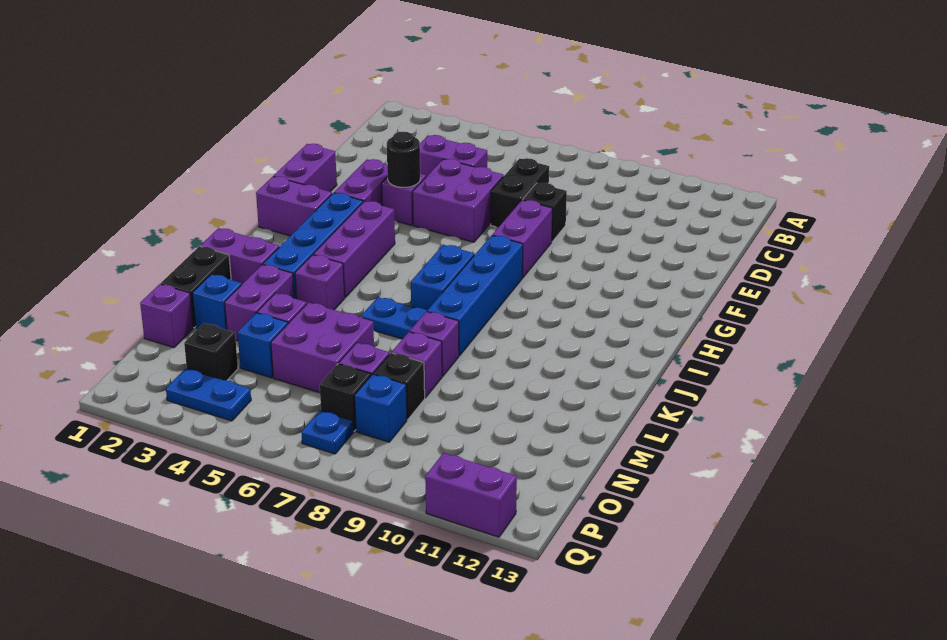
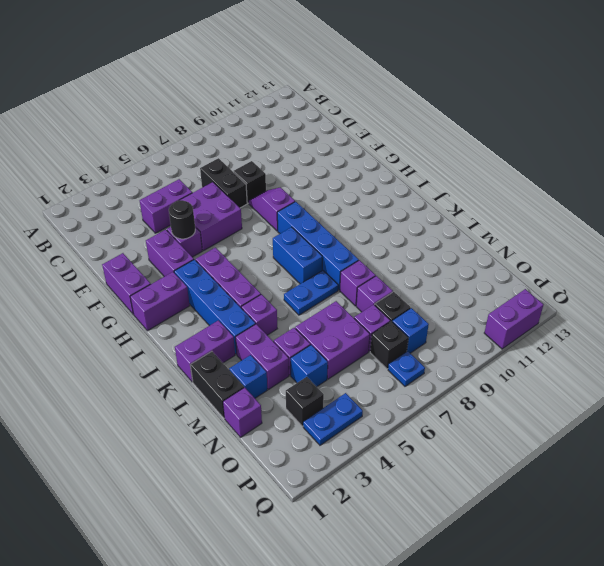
purple brick F8:G8 level 1 -> purple slope F8:G8 level 1 top G

